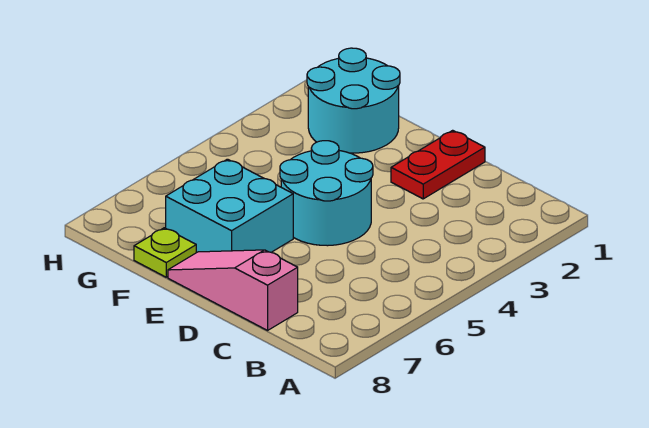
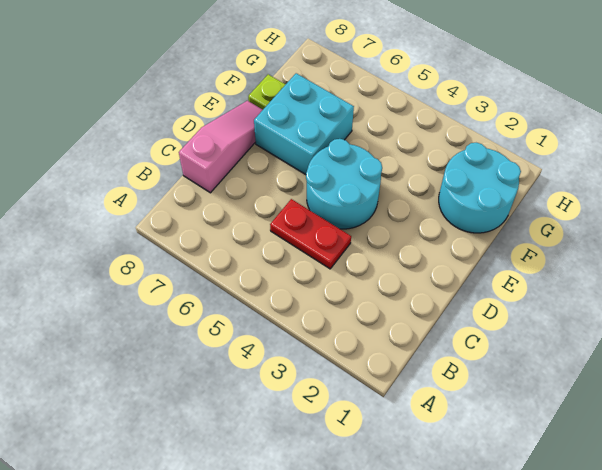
red plate D1:D2 level 1 -> red plate C4:C5 level 1

